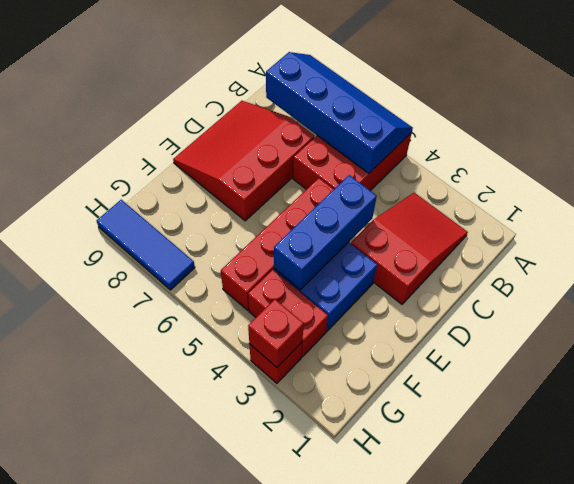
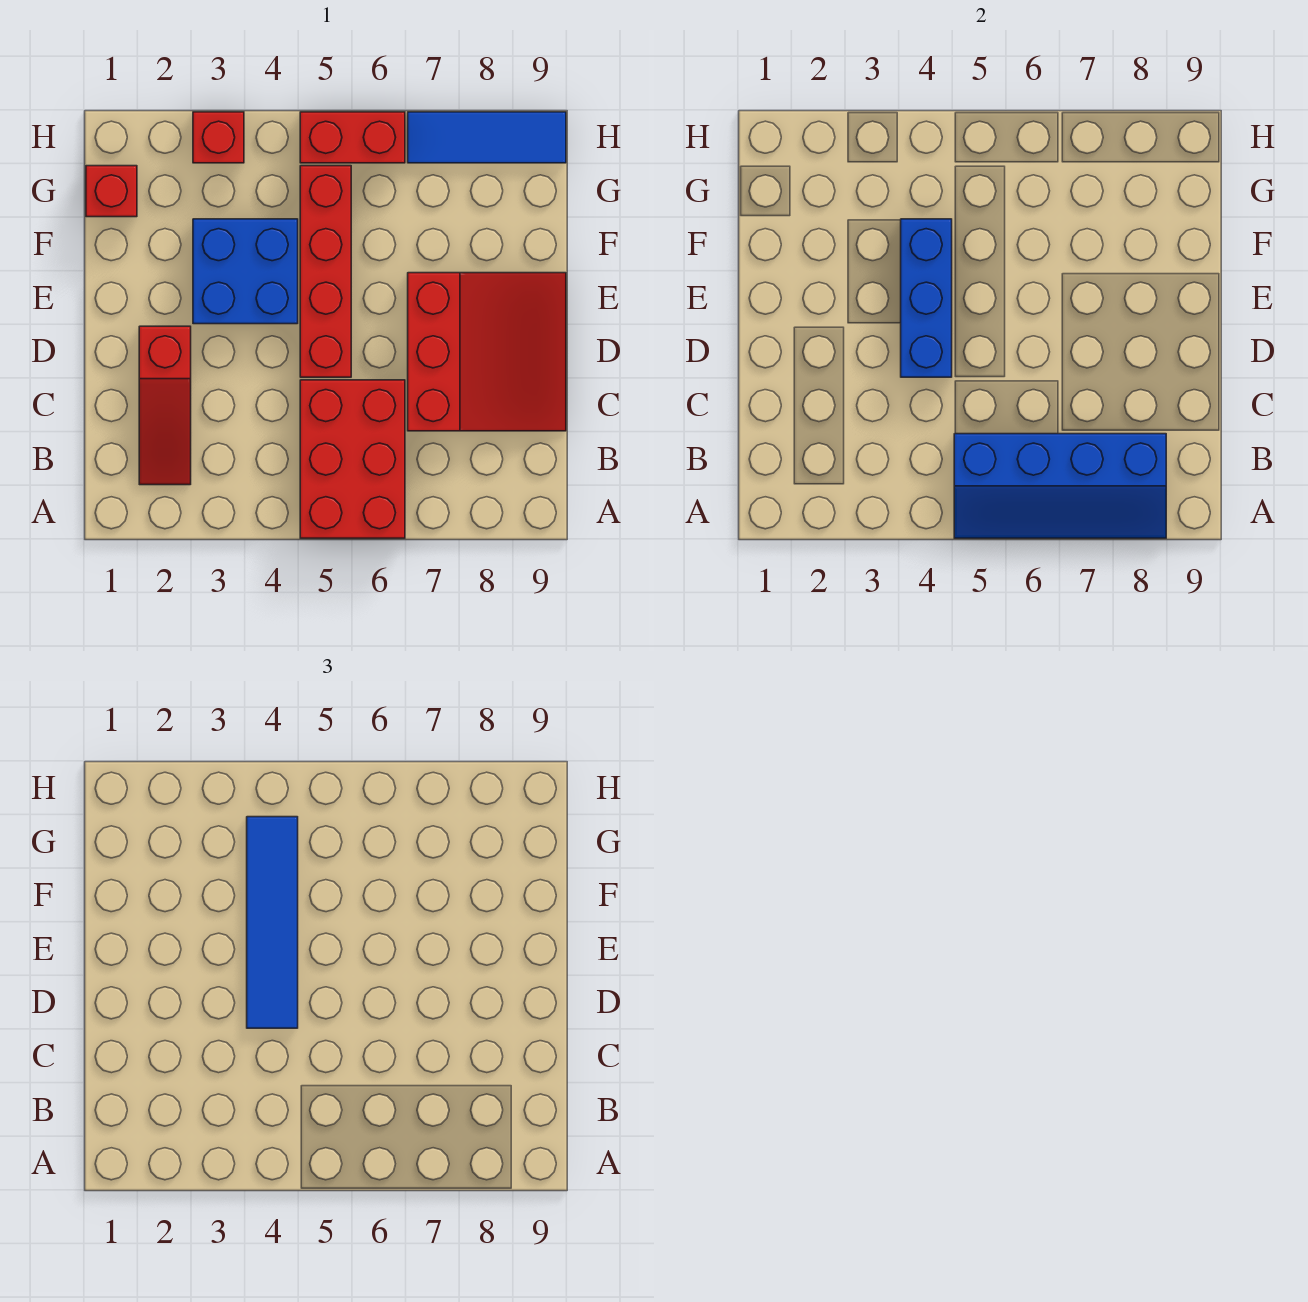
red slope B2:D3 level 1 top D -> red slope B2:D2 level 1 top D
none -> blue tile D4:G4 level 3
red brick G3:G4 level 1 -> red brick H5:H6 level 1
red brick H3 level 2 -> red brick G1 level 1

